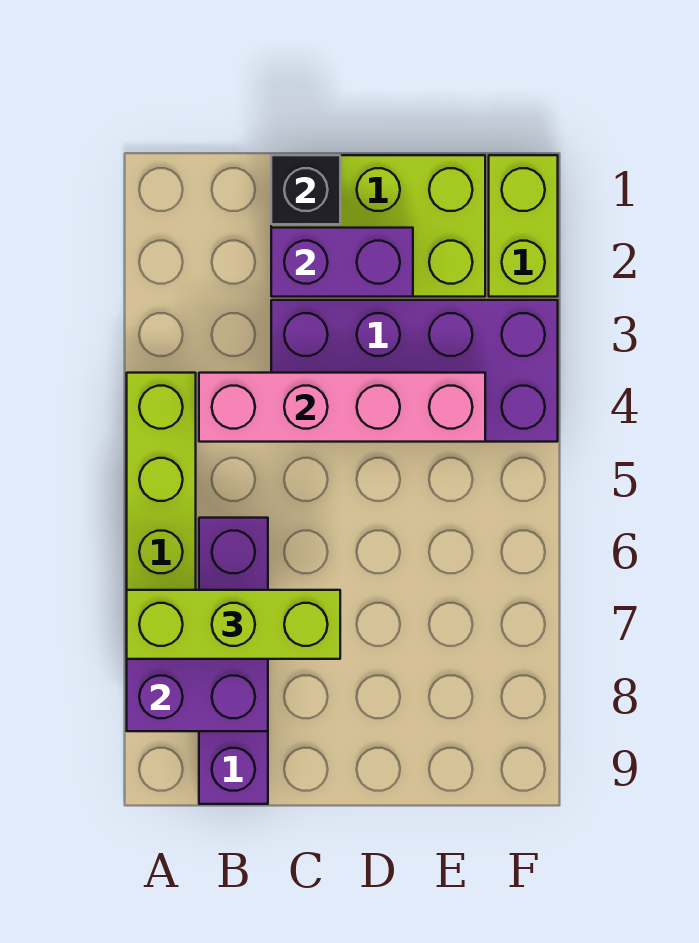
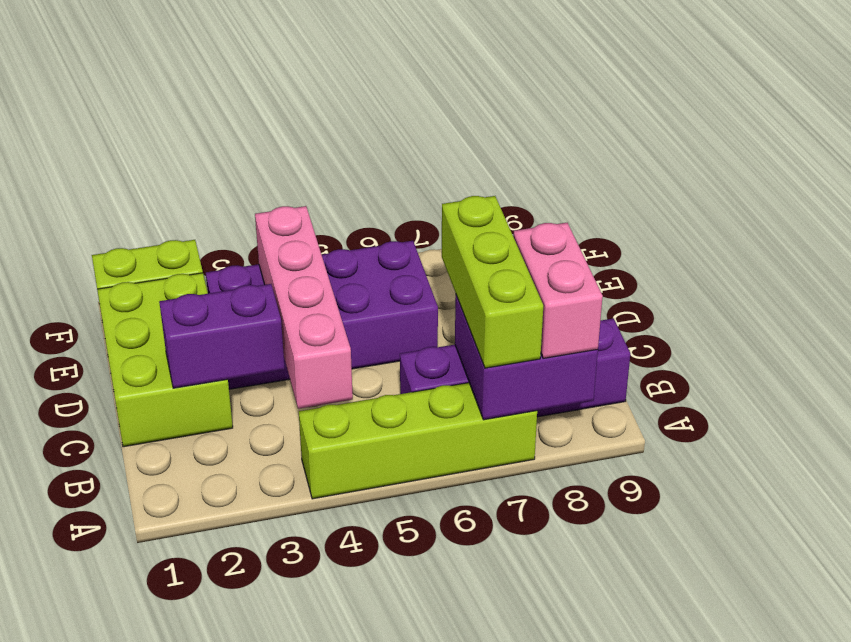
none -> pink brick A8:B8 level 3
black brick C1 level 2 -> none
purple brick C2:D2 level 2 -> purple brick C2:C3 level 2
purple brick C3:F4 level 1 -> purple brick D3:E6 level 1

